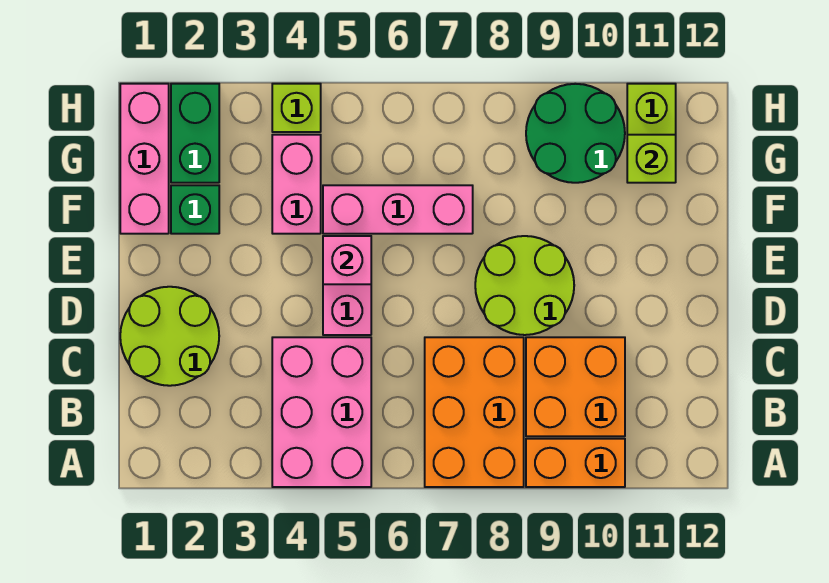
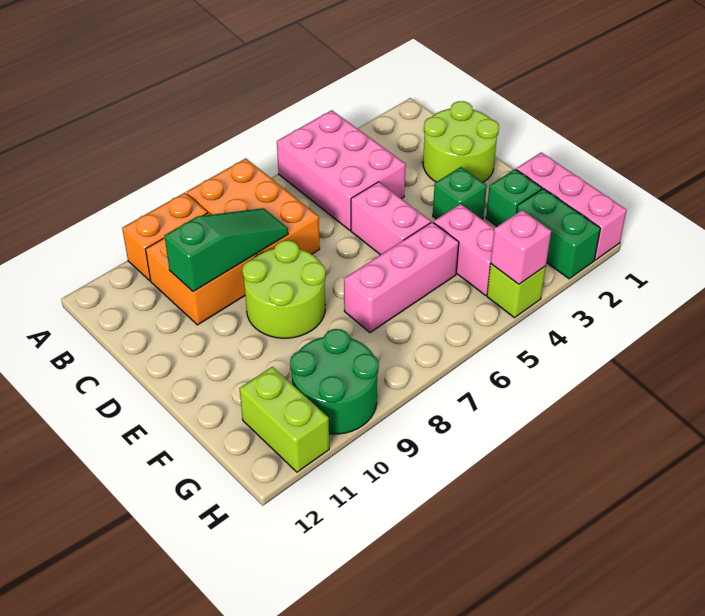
none -> green slope C8:C10 level 2 top 10
none -> green brick E3 level 1
pink brick E5 level 2 -> pink brick H4 level 2
lime brick G11 level 2 -> none

